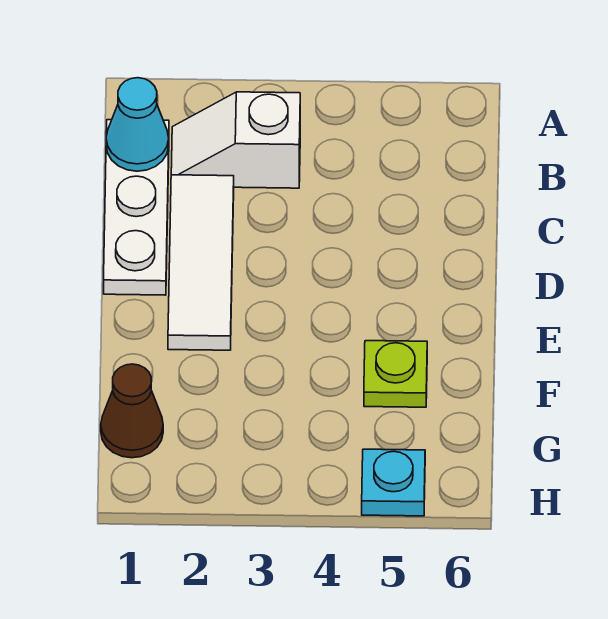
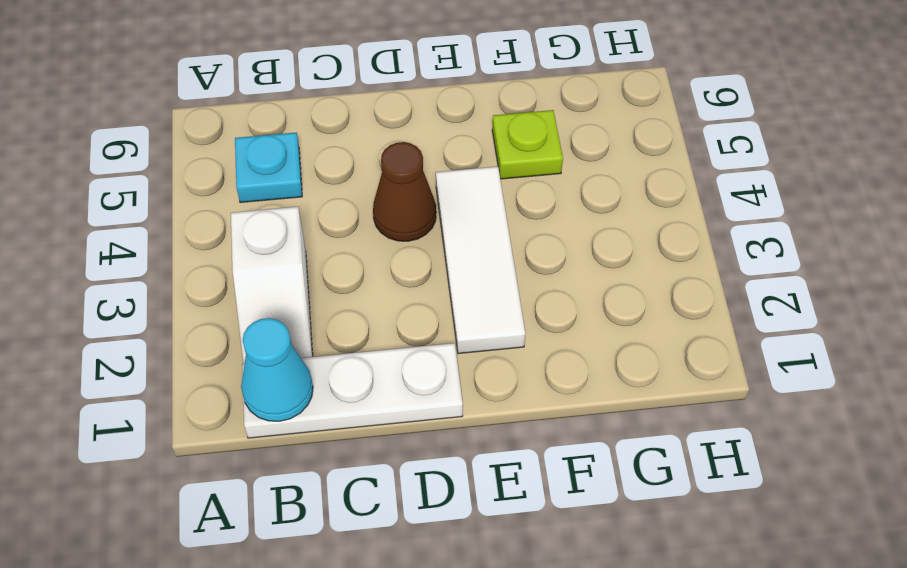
white tile C2:E2 level 1 -> white tile E2:E4 level 1
brown cone G1 level 1 -> brown cone D4 level 1
cyan plate H5 level 1 -> cyan plate B5 level 1

